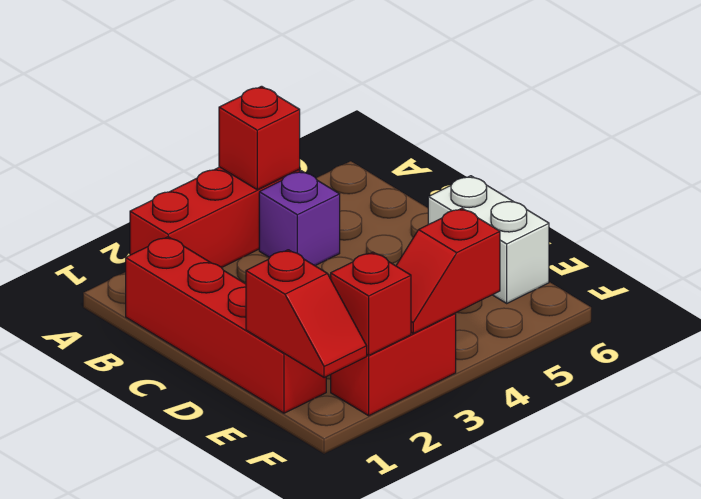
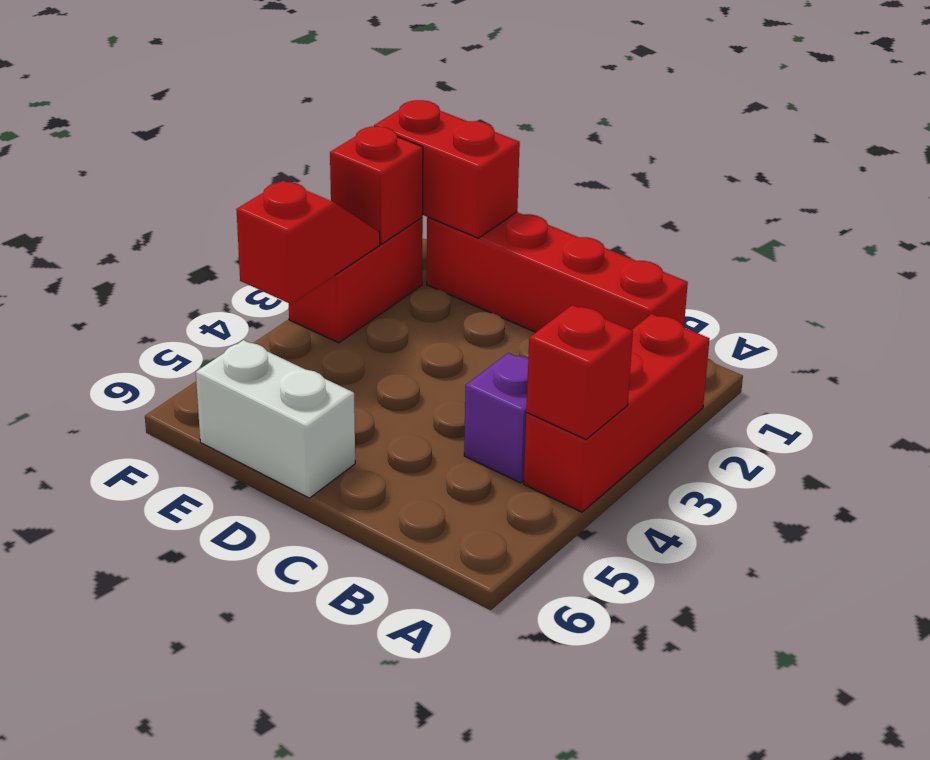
red slope E1:F1 level 2 top E -> red brick E1:F1 level 2

